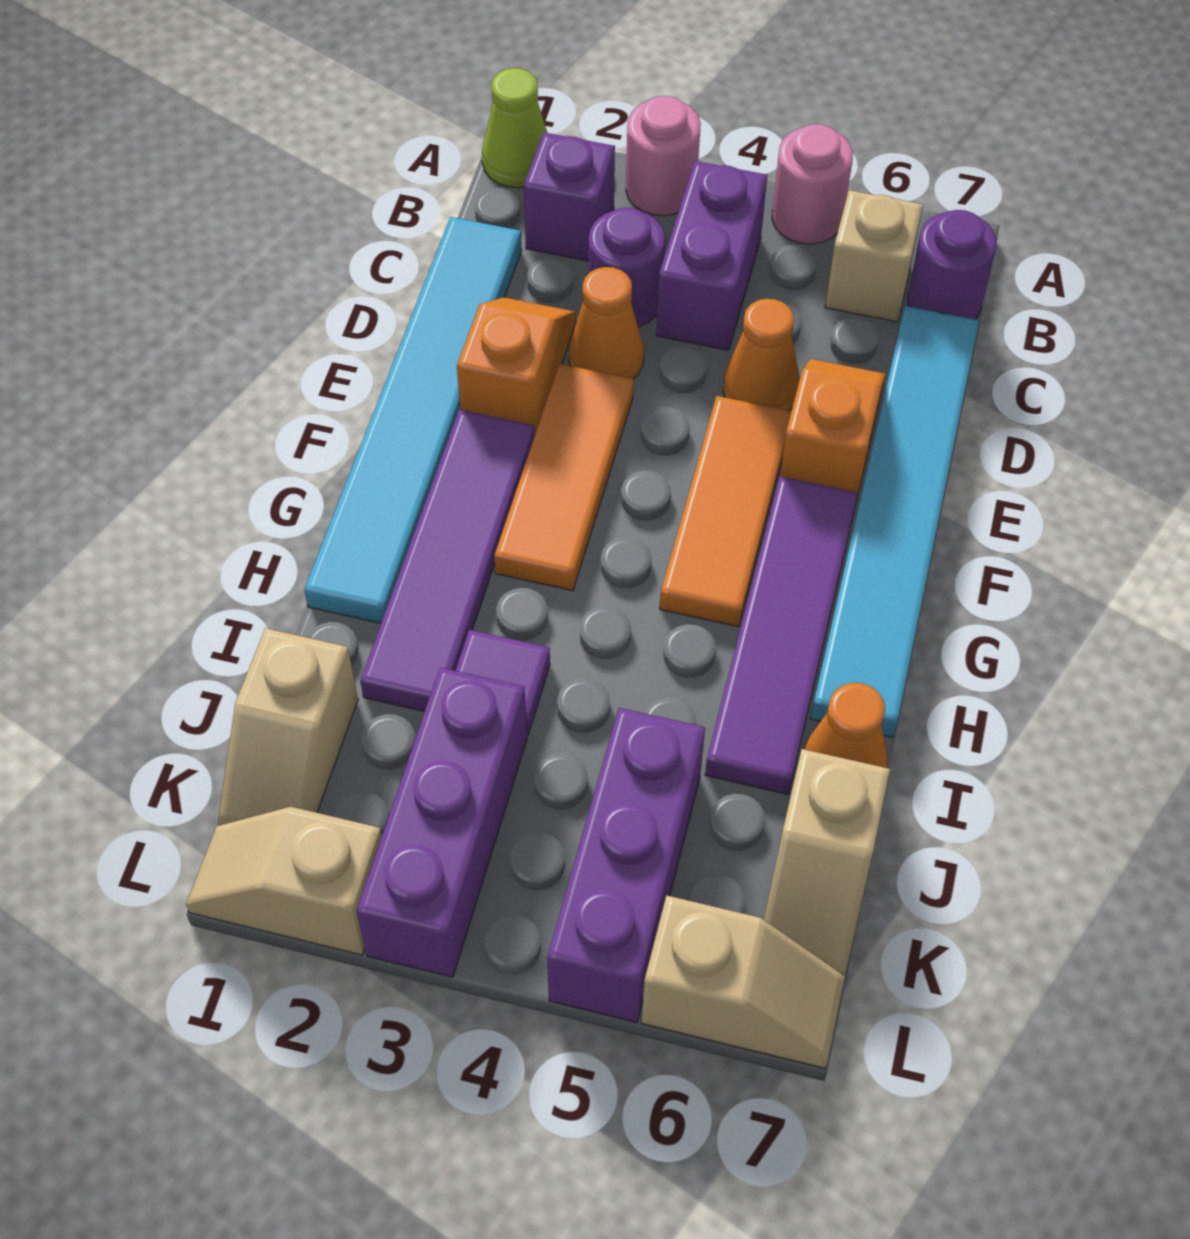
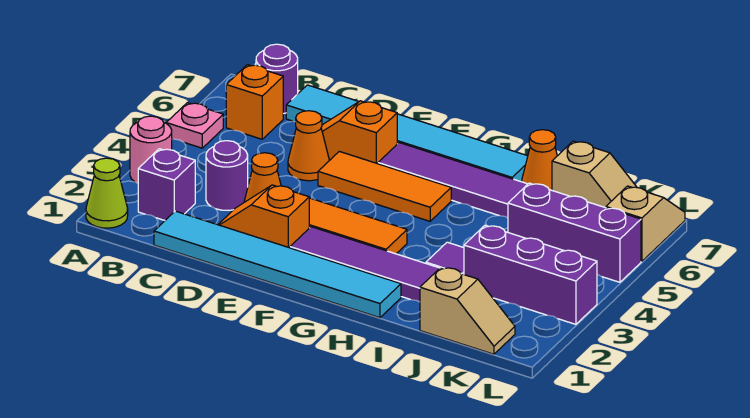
pink round brick A5 level 1 -> pink plate A5 level 1
purple brick B4:C4 level 1 -> none
tan brick B6 level 1 -> orange brick B6 level 1
tan slope L1:L2 level 1 top 2 -> none

